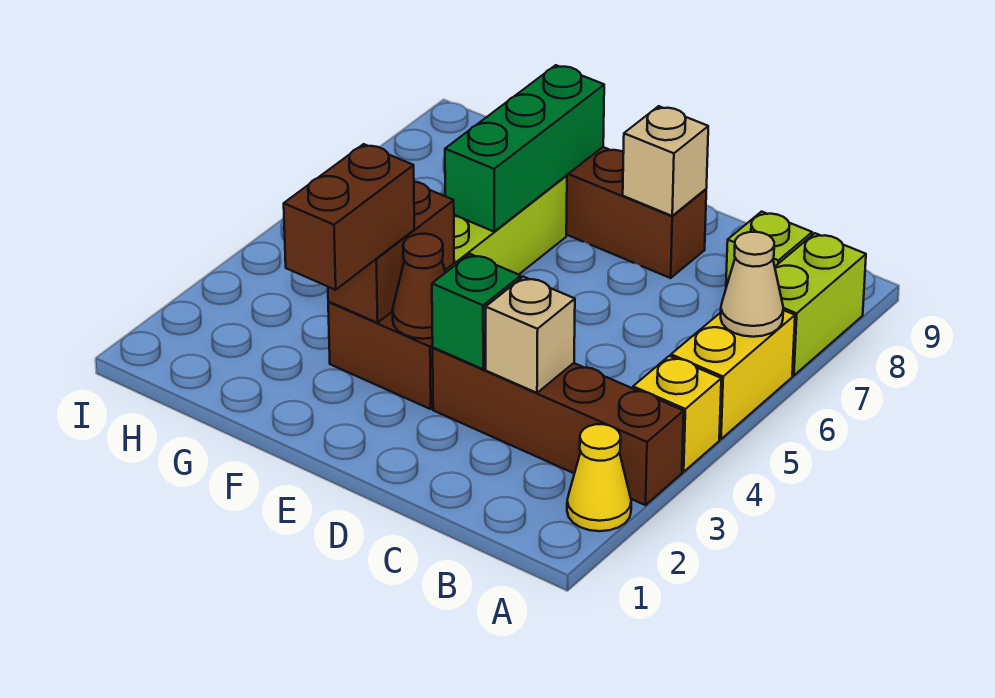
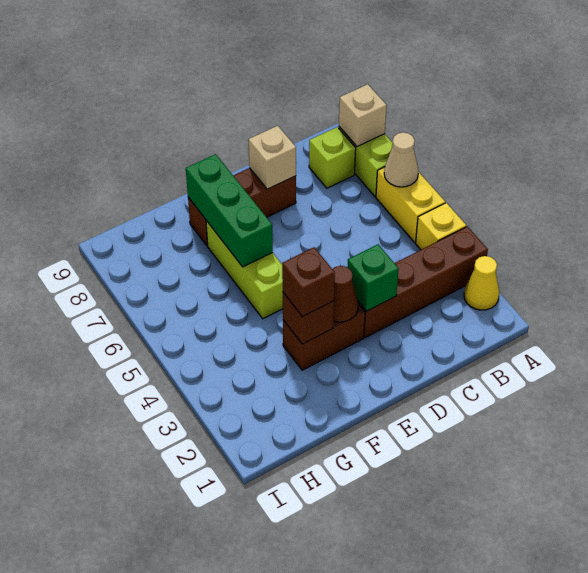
tan brick C3 level 2 -> tan brick A8 level 2
brown brick F2:F3 level 3 -> brown brick F3 level 3
brown brick F3:F4 level 2 -> brown brick F3 level 2

